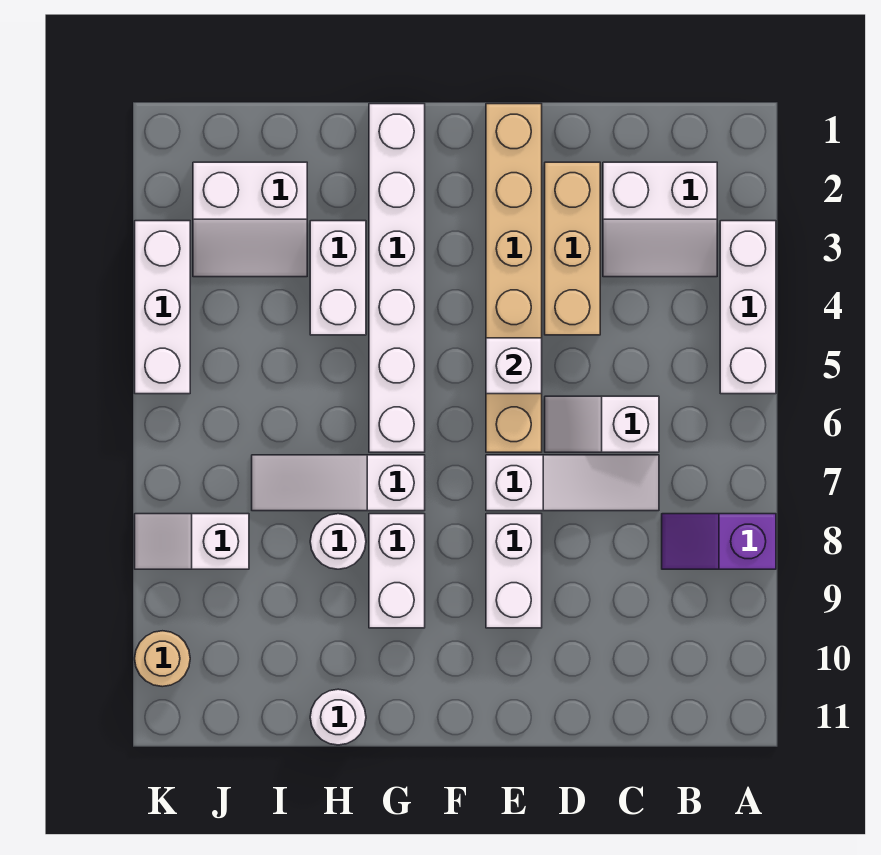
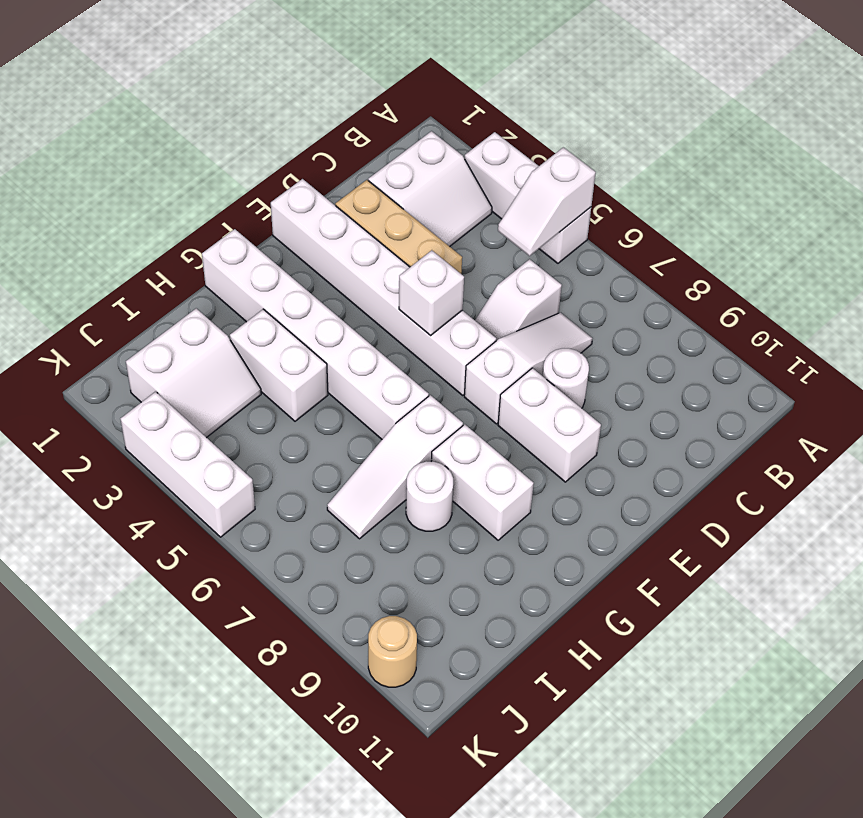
purple slope A8:B8 level 1 top A -> none
tan brick E1:E6 level 1 -> white brick E1:E6 level 1
white round brick H11 level 1 -> white round brick D8 level 1
white slope J8:K8 level 1 top J -> white slope A5:B5 level 2 top A

